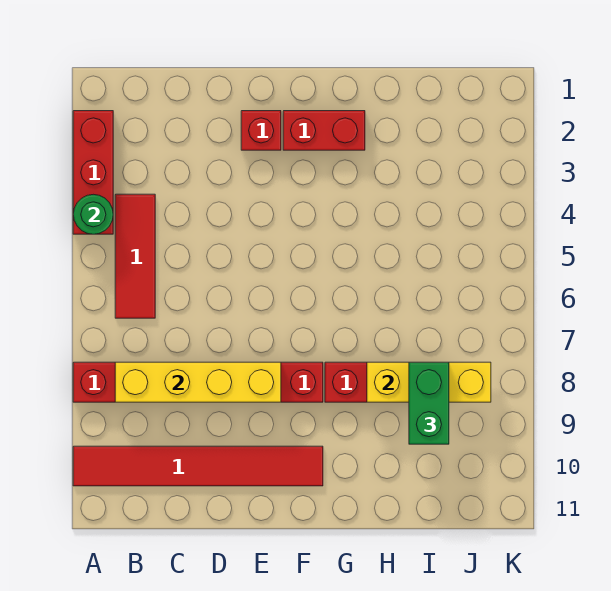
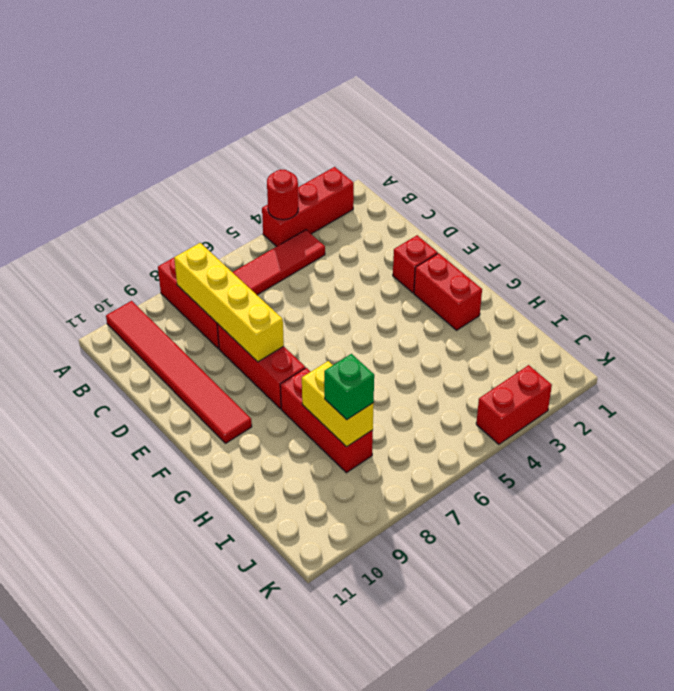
green round brick A4 level 2 -> red round brick A4 level 2
yellow brick H8:J8 level 2 -> yellow brick H8:I8 level 2
green brick I8:I9 level 3 -> green brick I8 level 3
none -> red brick K3:K4 level 1

